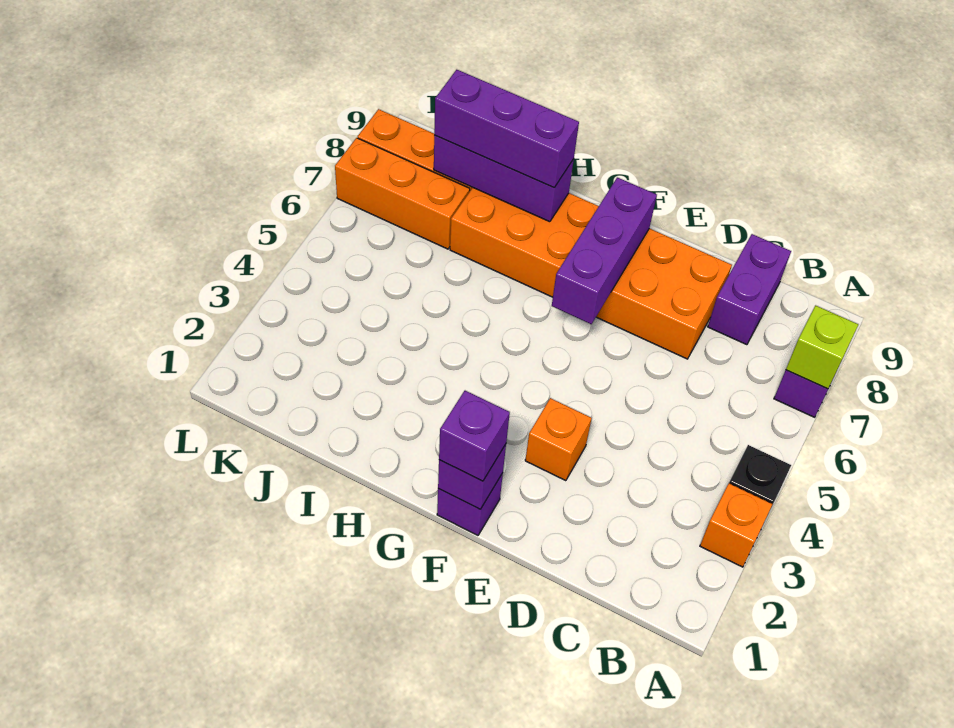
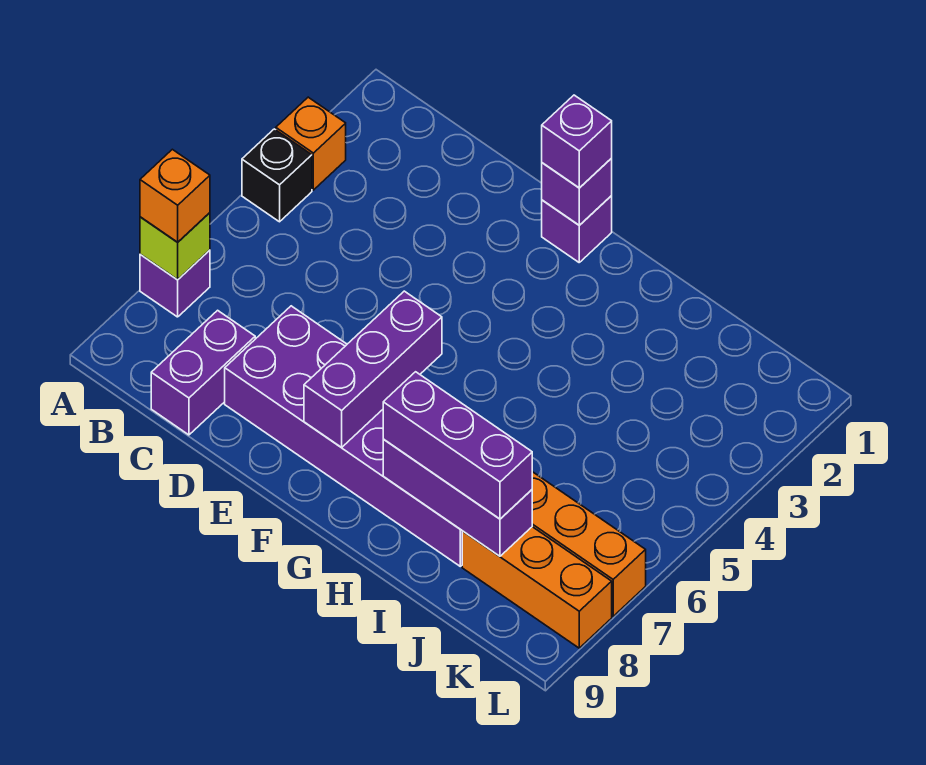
orange brick D7:I8 level 1 -> purple brick D7:I8 level 1
orange brick E3 level 1 -> orange brick A7 level 3

